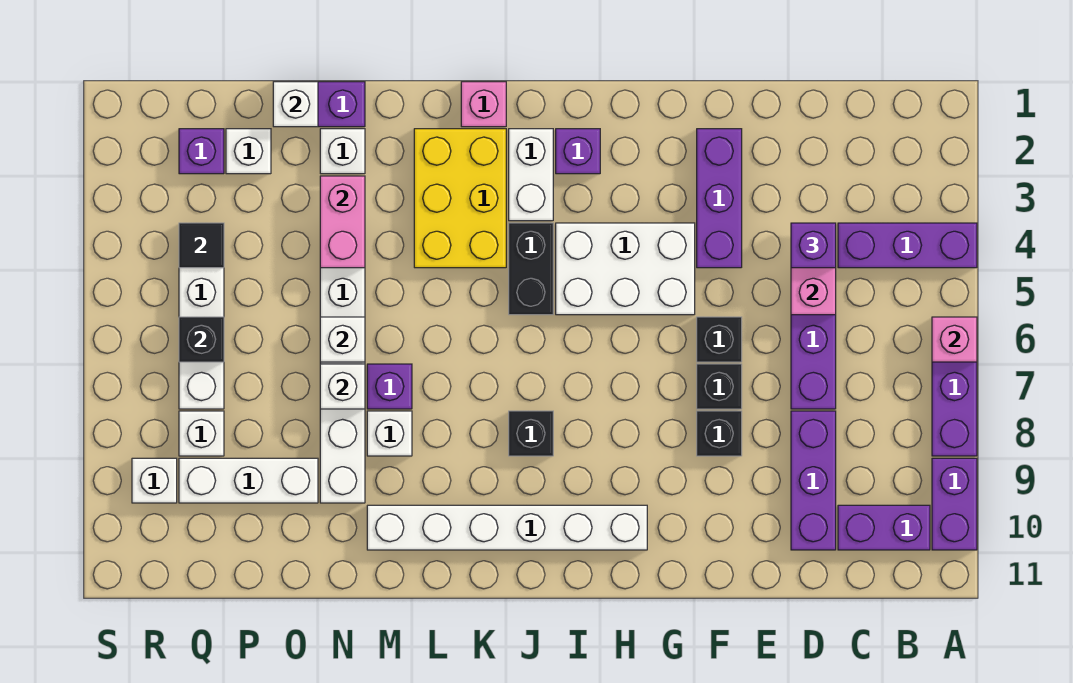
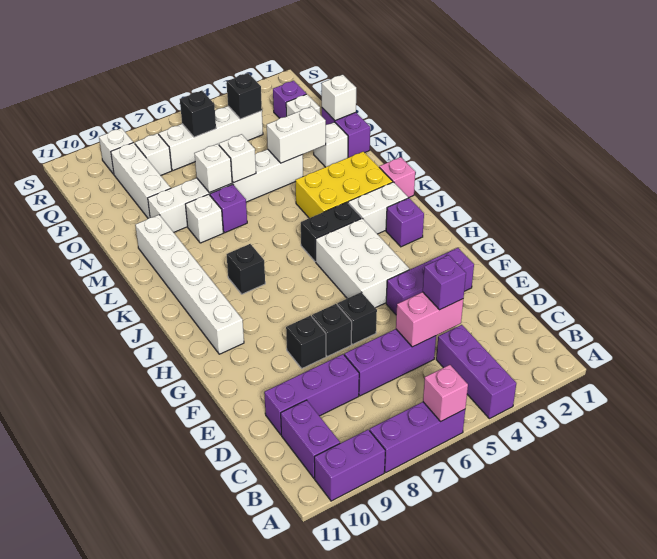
pink brick N3:N4 level 2 -> white brick N3:N4 level 2
black tile Q4 level 2 -> black brick Q4 level 2

